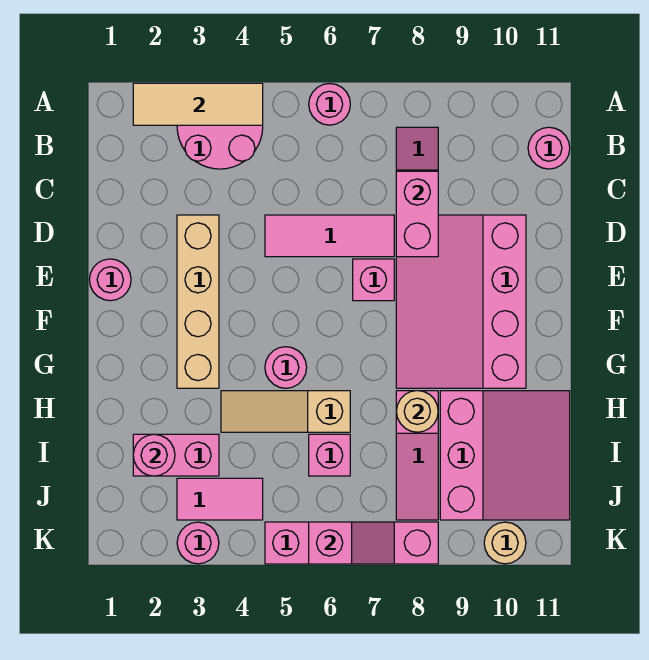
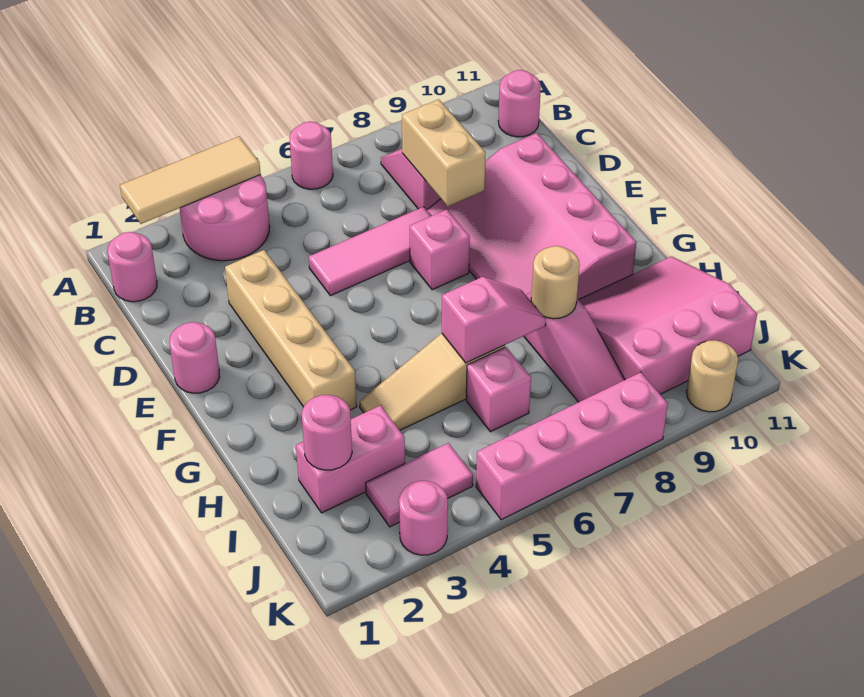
pink brick C8:D8 level 2 -> tan brick C8:D8 level 2
pink round brick G5 level 1 -> pink round brick B1 level 1
pink slope H9:J11 level 1 top 9 -> pink slope H9:J11 level 1 top J
pink slope K6:K7 level 2 top 6 -> pink slope H6:H7 level 2 top 6

